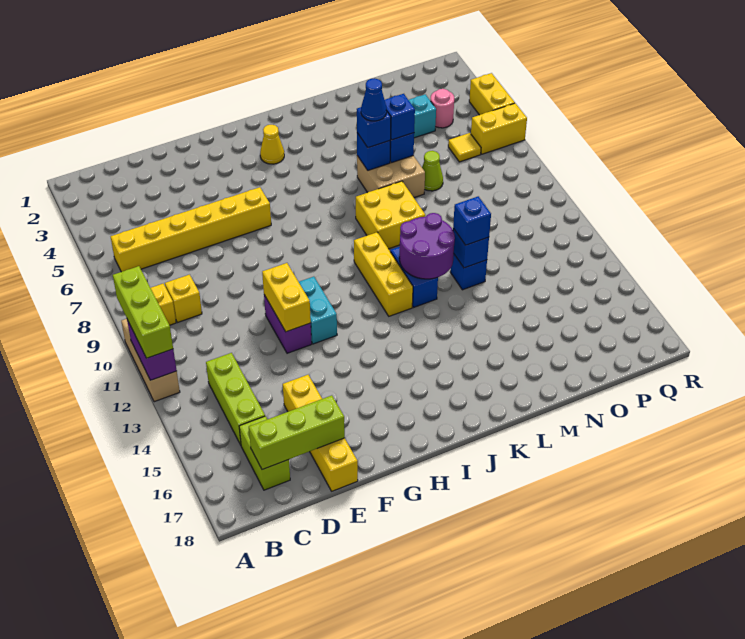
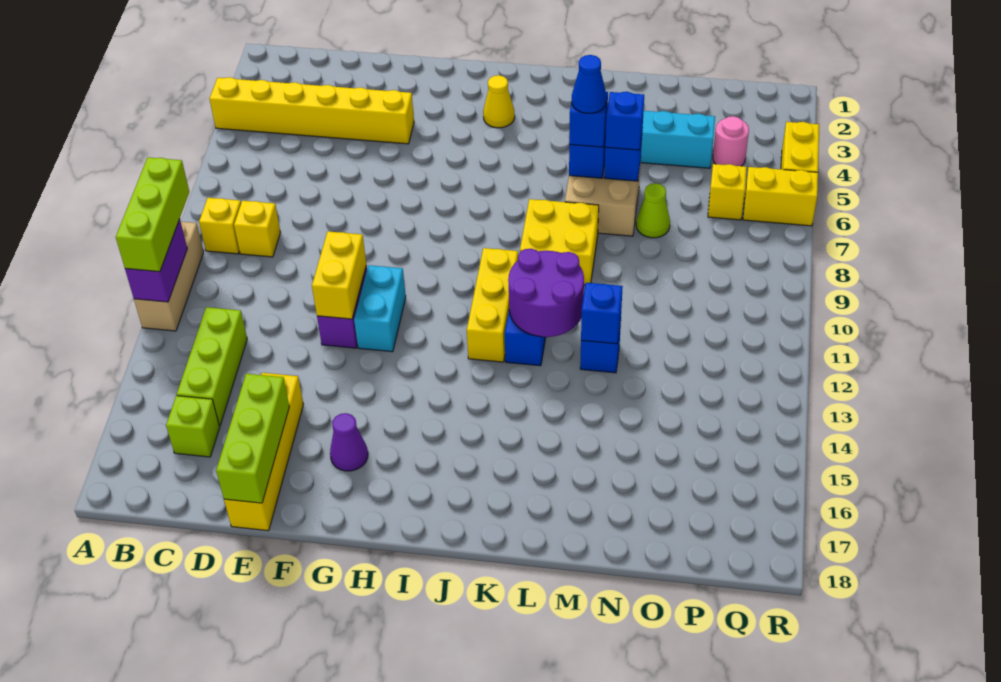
yellow brick B6:G6 level 1 -> yellow brick A4:F4 level 1
lime brick C16:C17 level 1 -> lime brick C16 level 1
lime brick C17:E17 level 2 -> lime brick E16:E18 level 2
none -> purple cone G16 level 1
blue brick M12 level 3 -> none
yellow tile P6 level 1 -> yellow brick P6 level 1

